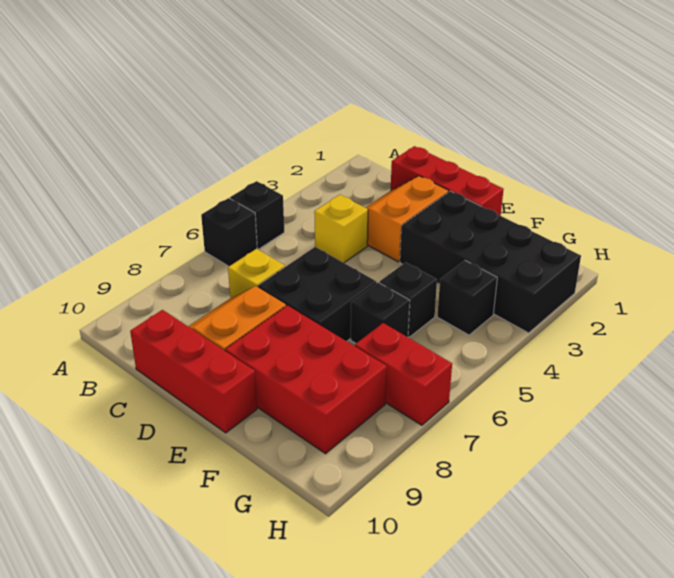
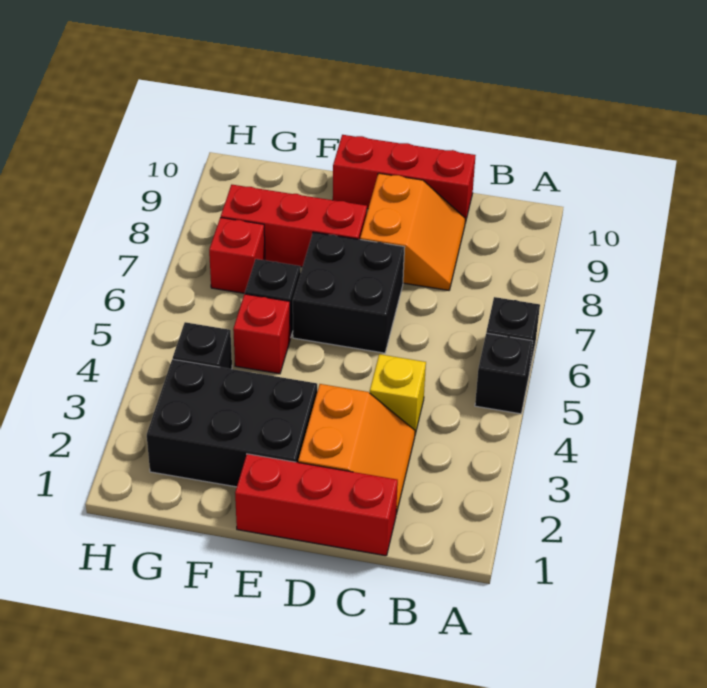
yellow brick C7 level 1 -> none
black brick E2:H3 level 1 -> black brick E2:G3 level 1
red brick E8:G9 level 1 -> red brick E8:G8 level 1
black brick F5 level 1 -> red brick F5 level 1
red brick G7:H7 level 1 -> red brick G7 level 1

